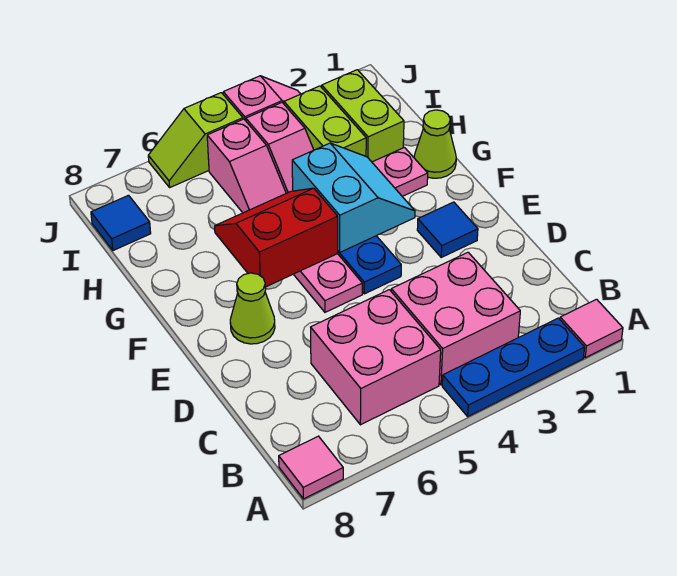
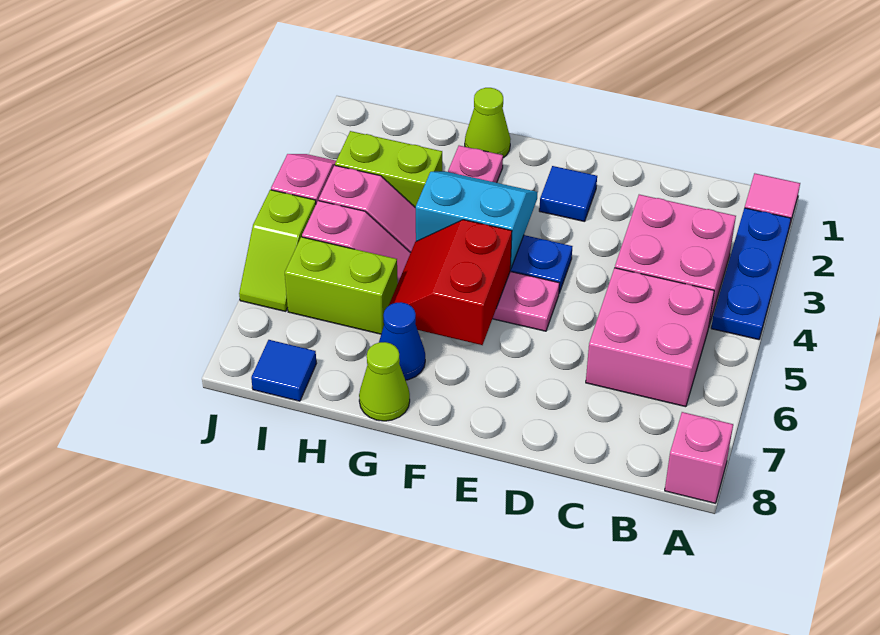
pink tile A8 level 1 -> pink brick A8 level 1
lime cone E7 level 1 -> lime cone G8 level 1
none -> blue cone G7 level 1
lime brick H2:I2 level 1 -> lime brick H6:I6 level 1

